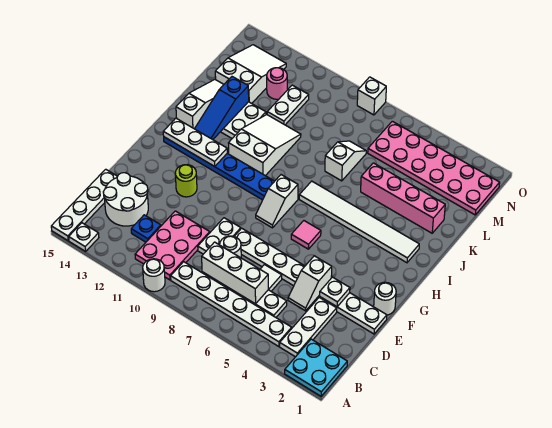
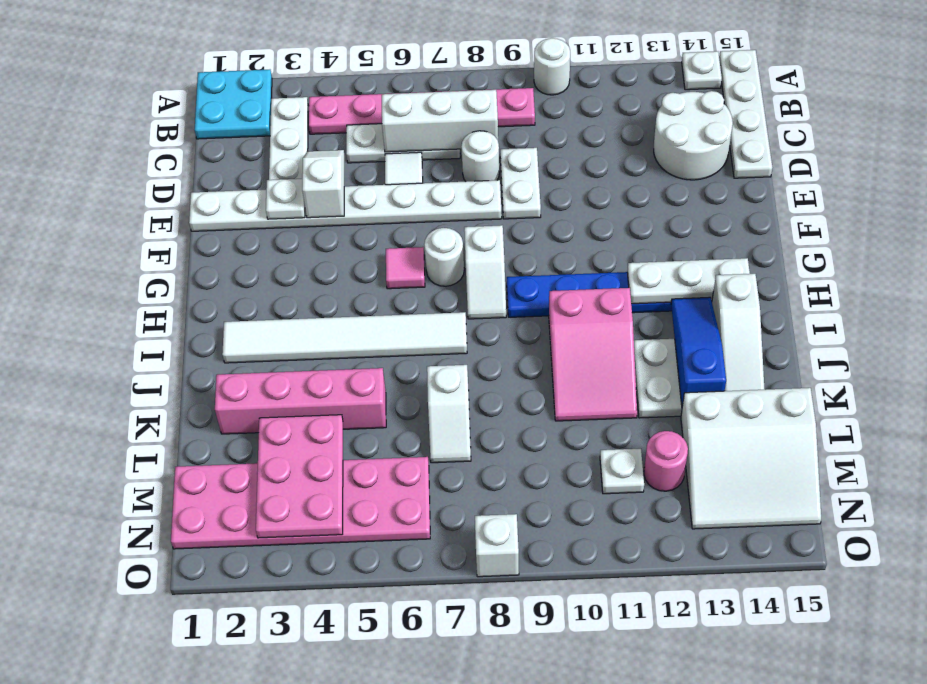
white plate B4:B9 level 1 -> pink plate B4:B9 level 1
pink plate B10:D11 level 1 -> pink plate L3:N4 level 2
blue plate C12 level 1 -> none
white round brick F1 level 1 -> white round brick G7 level 1
lime round brick F12 level 1 -> none
white slope G8:H8 level 1 top H -> white slope G8:H8 level 1 top G
white slope I10:K11 level 1 top I -> pink slope I10:K11 level 1 top I
white plate L11:M11 level 1 -> white plate M11 level 1
white slope L13:N14 level 1 top L -> white slope L13:N15 level 1 top L

